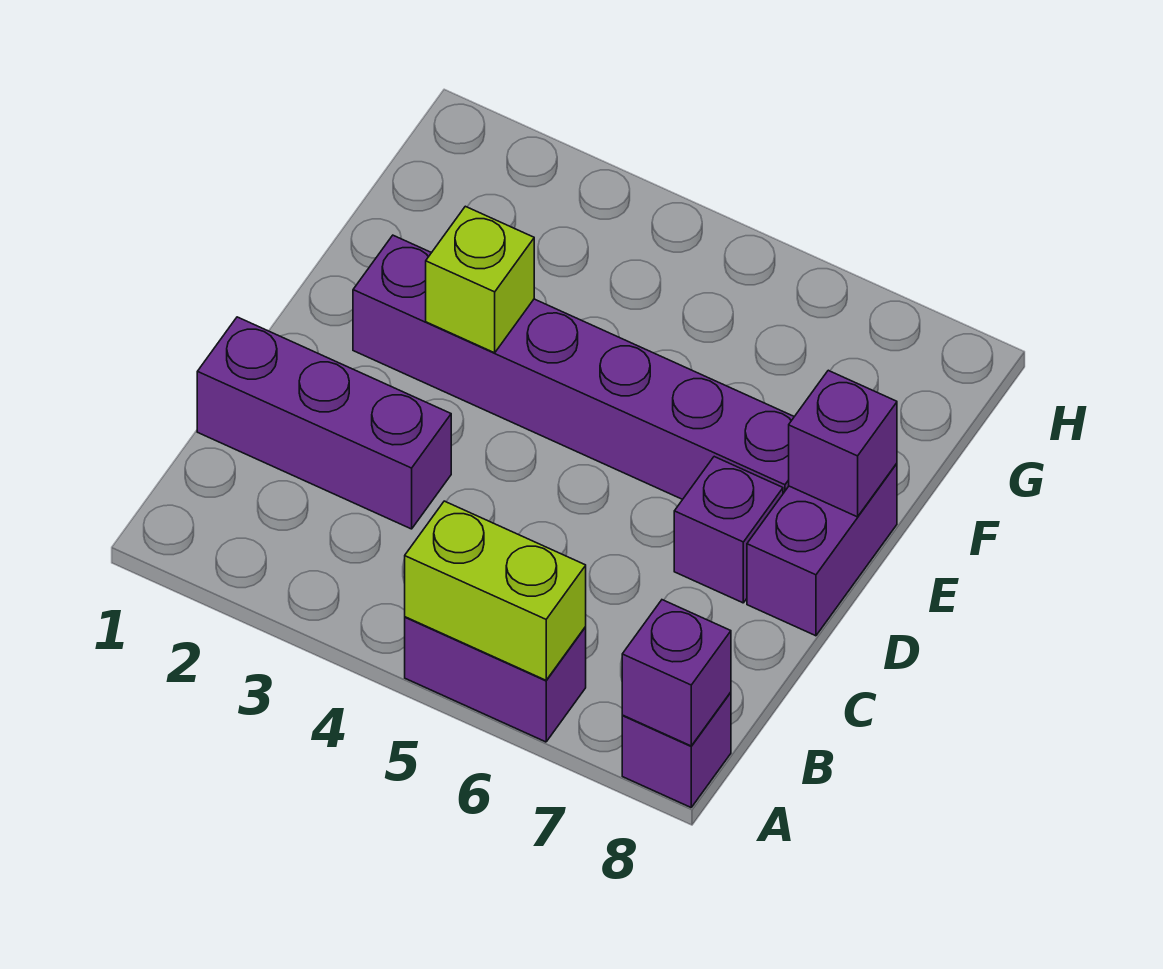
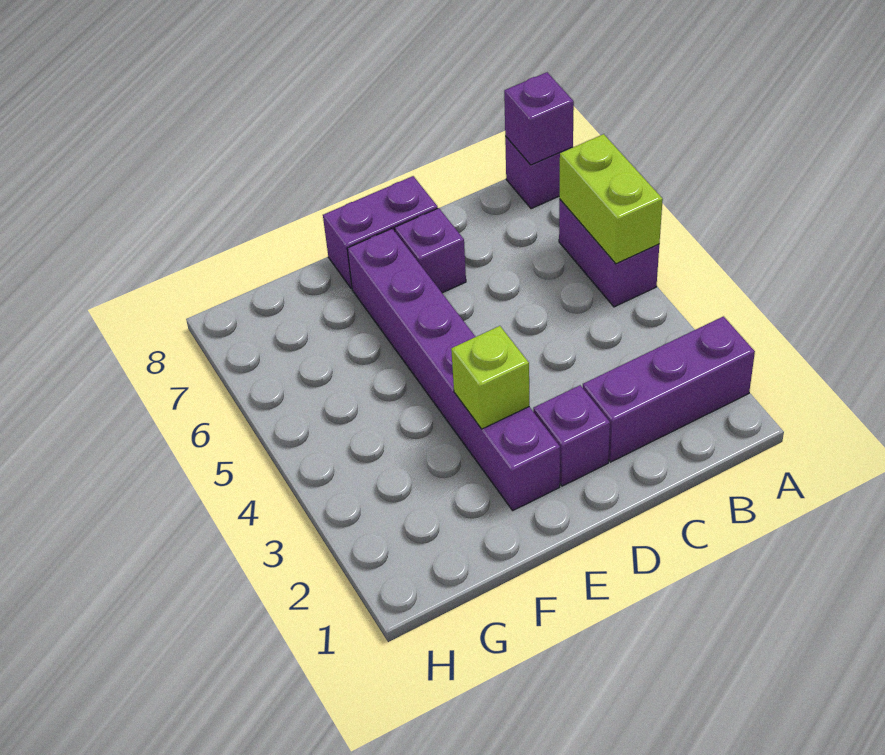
purple brick C1:C3 level 1 -> purple brick A2:C2 level 1
purple brick E8 level 2 -> purple brick D2 level 1

